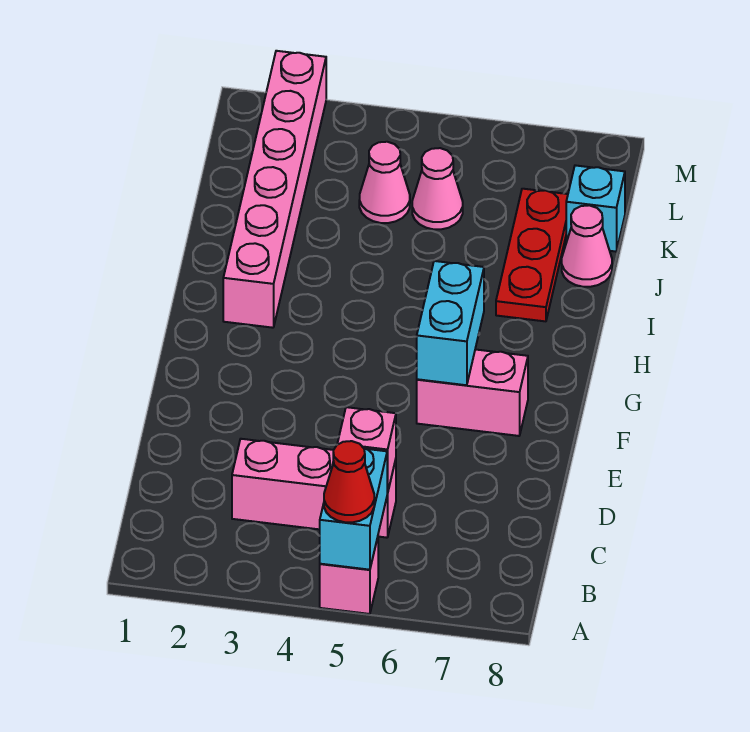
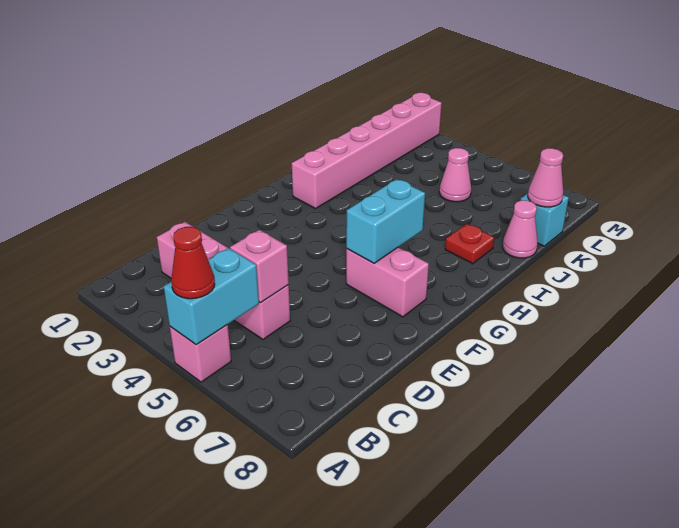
pink brick C3:C5 level 1 -> pink brick C2:C5 level 1
red plate I7:K7 level 1 -> red plate I7 level 1
pink cone K4 level 1 -> pink cone K8 level 2

